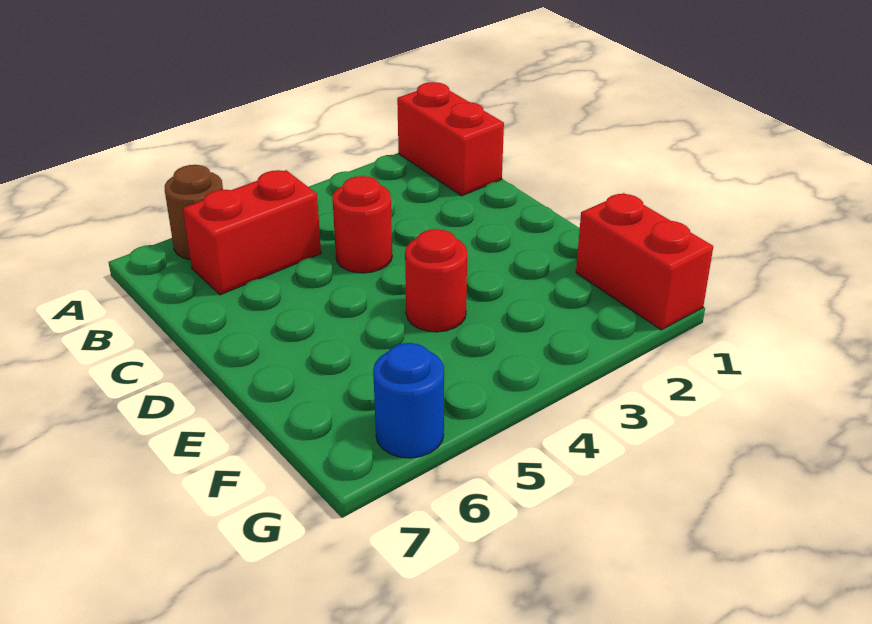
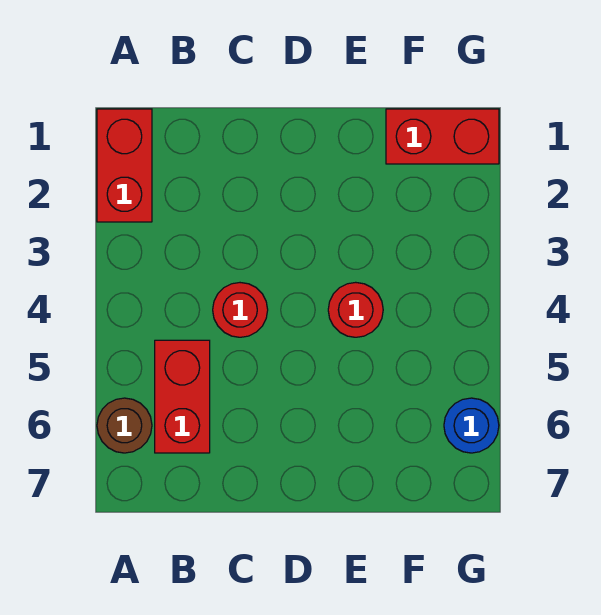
red brick A1:B1 level 1 -> red brick A1:A2 level 1

